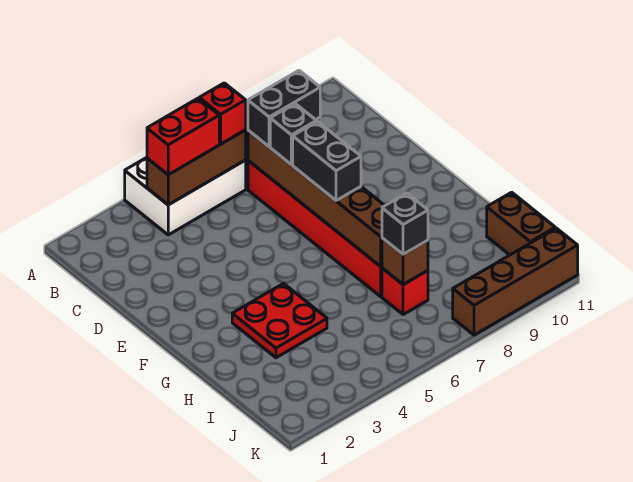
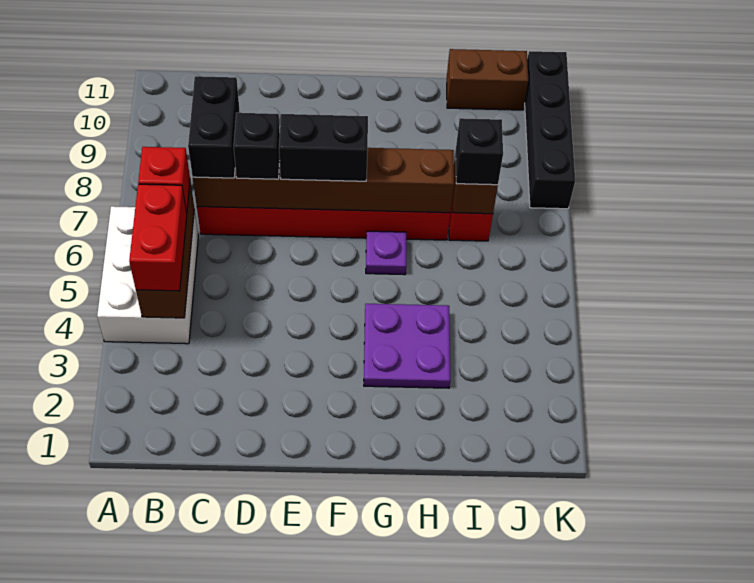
red plate G3:H4 level 1 -> purple plate G3:H4 level 1
none -> purple plate G6 level 1
brown brick K8:K11 level 1 -> black brick K8:K11 level 1

